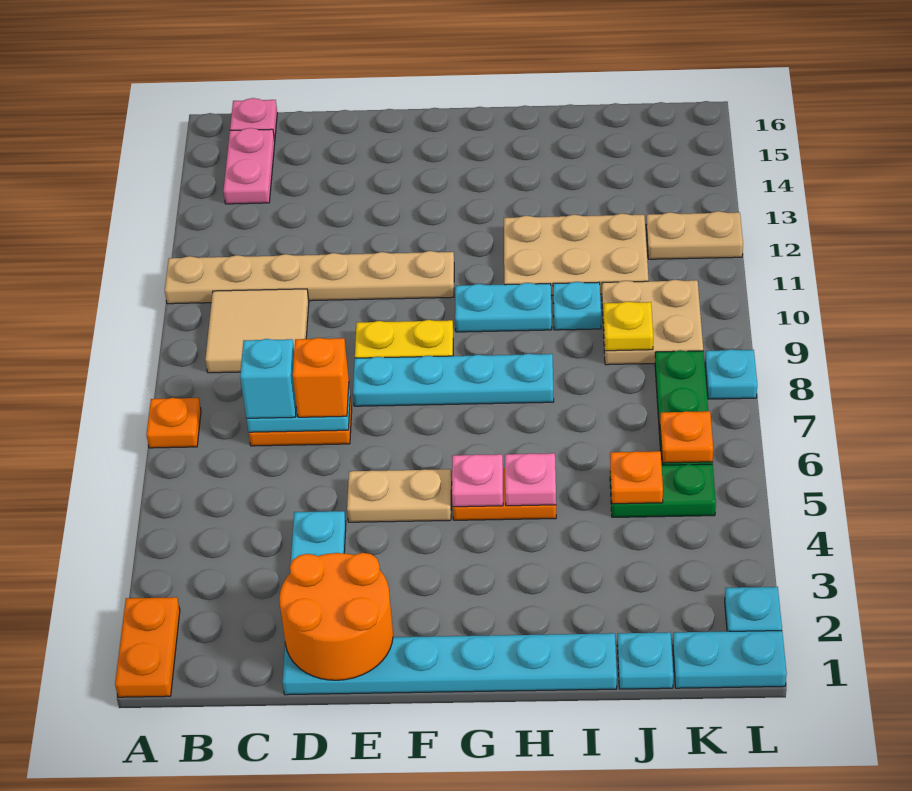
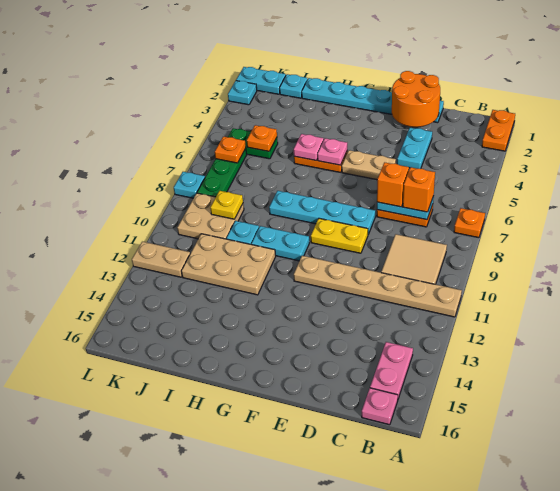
cyan brick C7 level 3 -> orange brick C7 level 3

